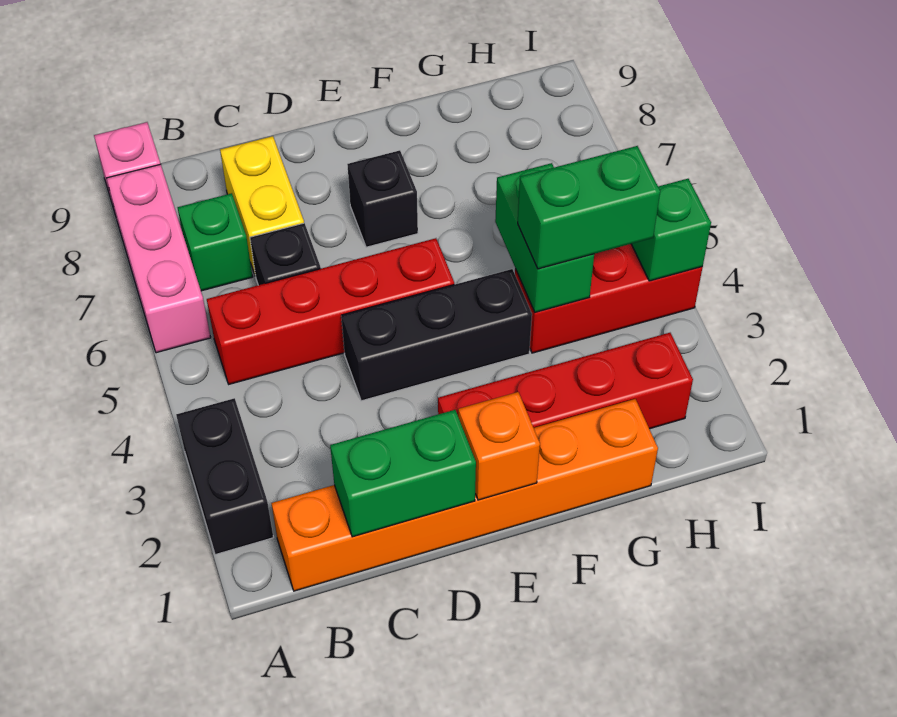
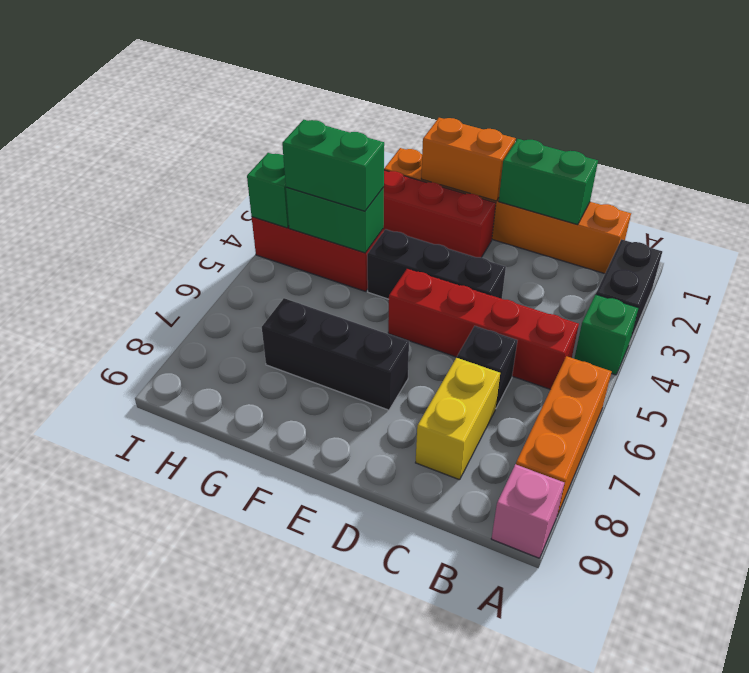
pink brick A6:A8 level 1 -> orange brick A6:A8 level 1
green brick B7 level 1 -> green brick A4 level 1
orange brick E1 level 2 -> orange brick E1:F1 level 2
black brick E7 level 1 -> black brick E7:G7 level 1
green brick G4:G5 level 2 -> green brick G4:H4 level 2

